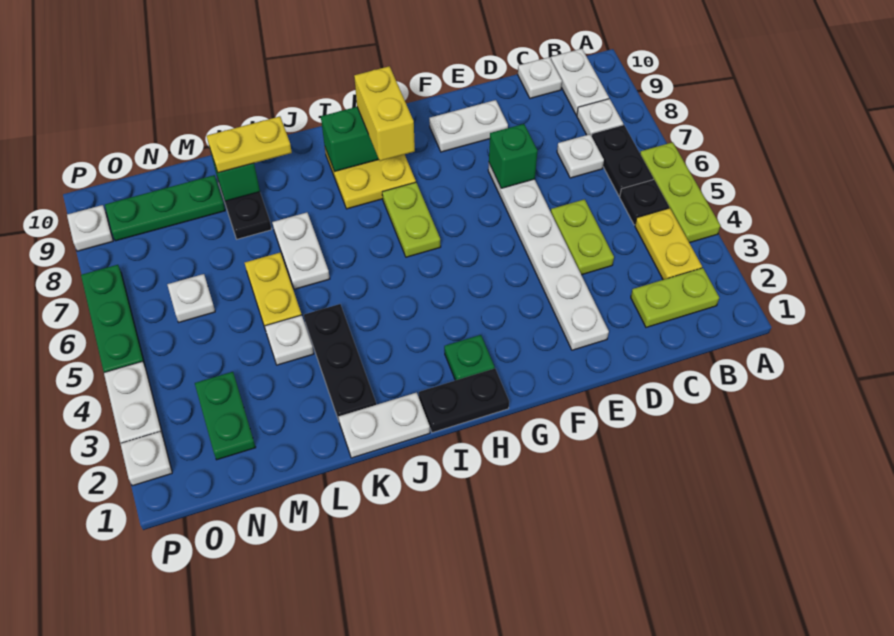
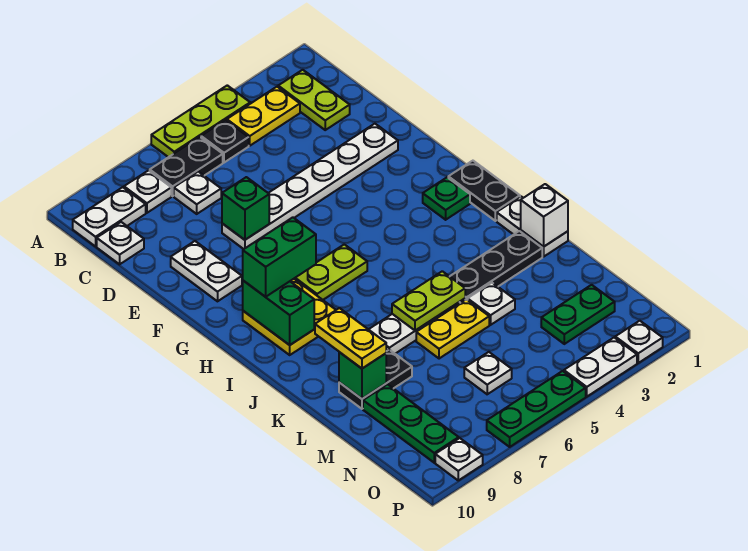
lime plate D4:D5 level 1 -> lime plate K5:K6 level 2
yellow brick H8:H9 level 3 -> green brick H8:H9 level 3
none -> white brick K1 level 2

